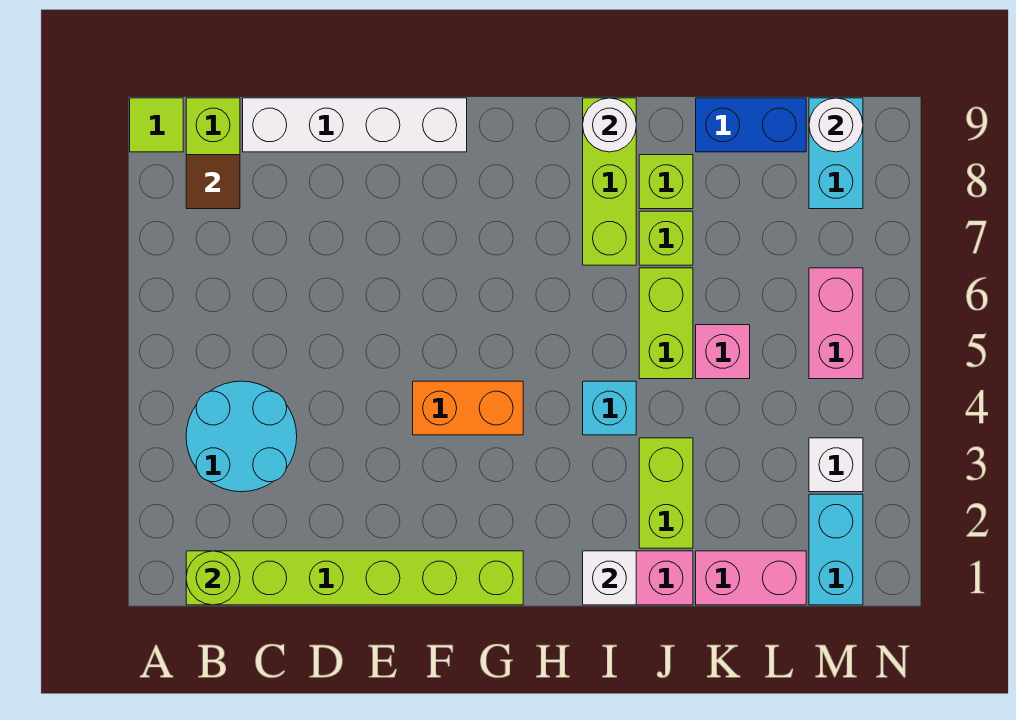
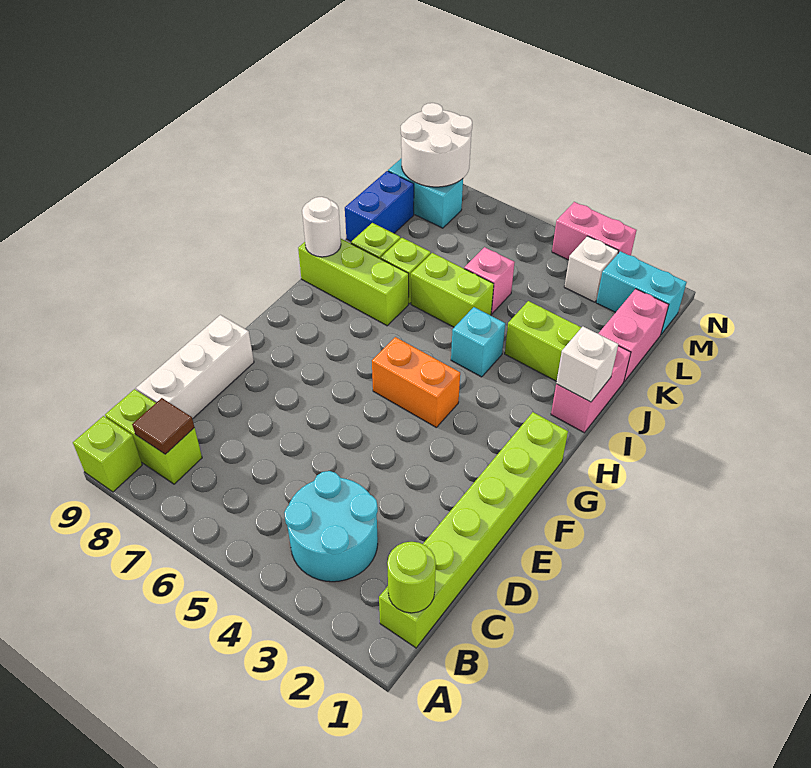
lime tile A9 level 1 -> lime brick A9 level 1
white brick C9:F9 level 1 -> white brick C9:E9 level 1
orange brick F4:G4 level 1 -> orange brick G4:G5 level 1
pink brick M5:M6 level 1 -> pink brick N3:N4 level 1
white round brick M9 level 2 -> white round brick M8:N9 level 2

